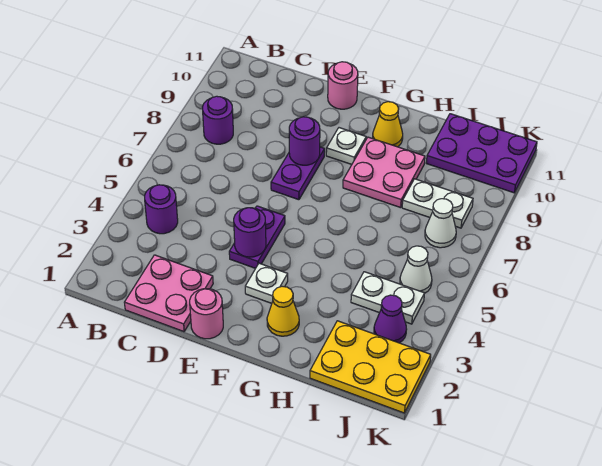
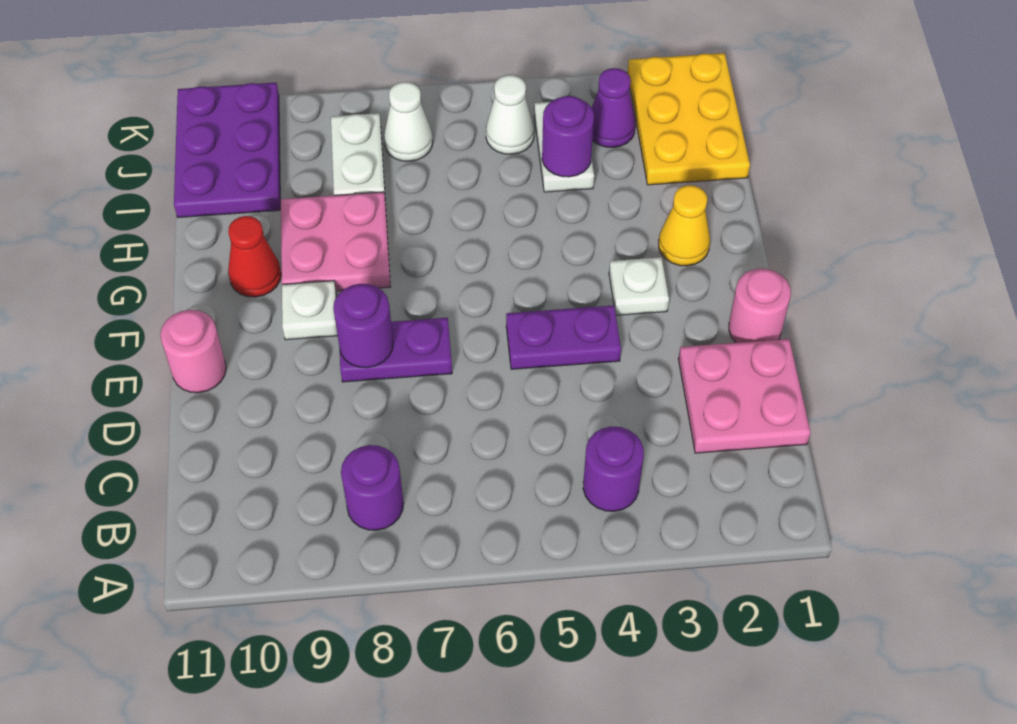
purple round brick E4 level 2 -> purple round brick I4 level 2
yellow cone G10 level 1 -> red cone G10 level 1

